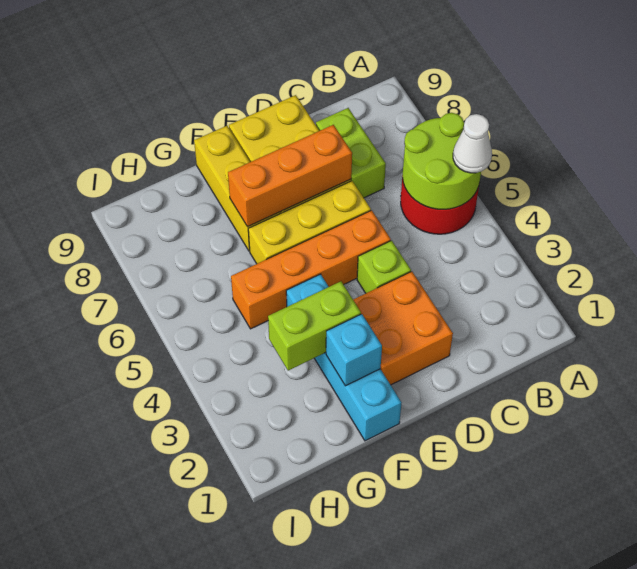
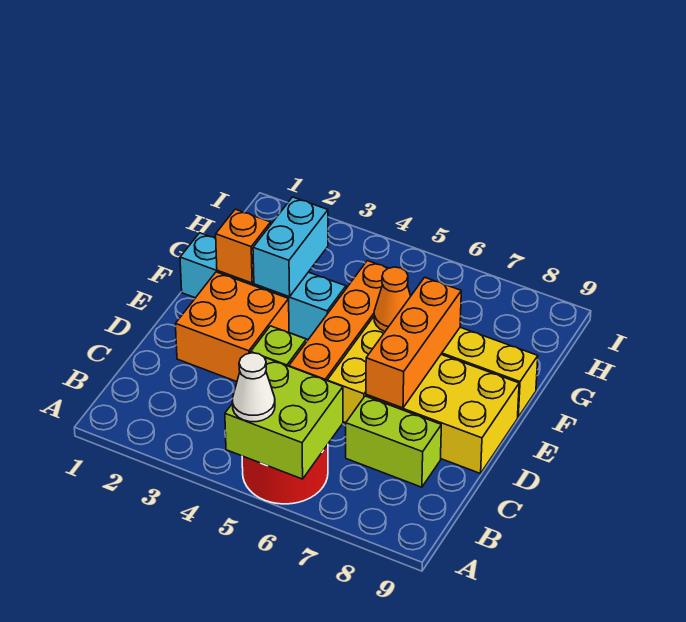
lime round brick A5:B6 level 2 -> lime brick A5:B6 level 2
cyan brick F2 level 2 -> orange brick F2 level 2
lime brick F3:G3 level 2 -> cyan brick F3:G3 level 2
none -> orange cone F6 level 2

